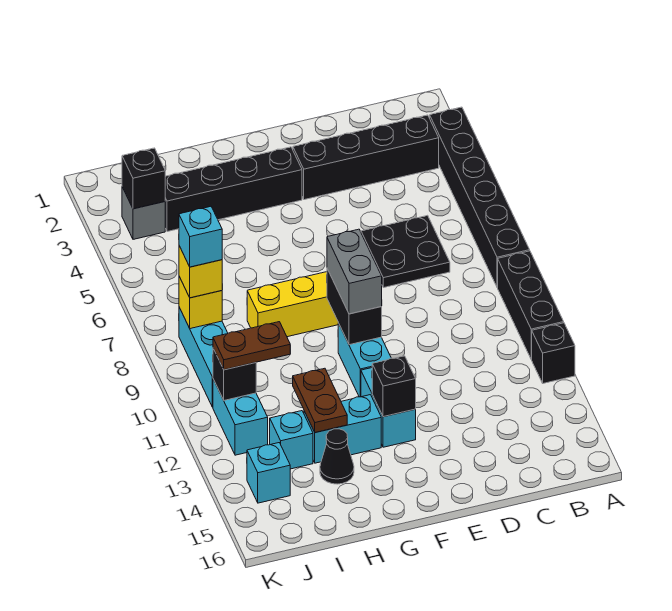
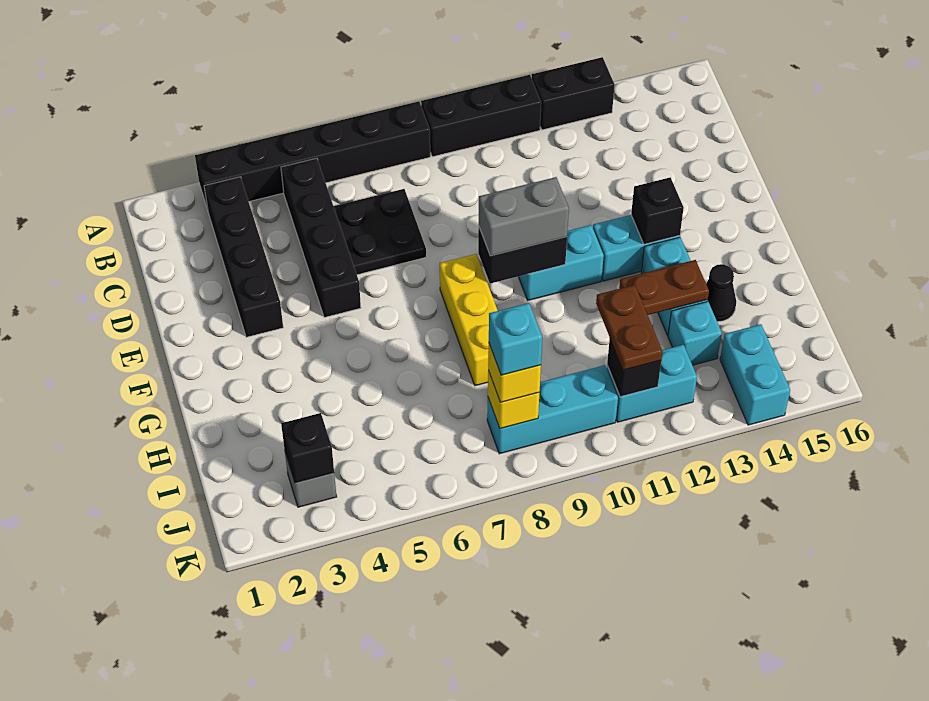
black brick A12 level 1 -> black brick A12:A13 level 1
black brick F3:I3 level 1 -> black brick B5:E5 level 1
cyan brick J14 level 1 -> cyan brick J14:K14 level 1

